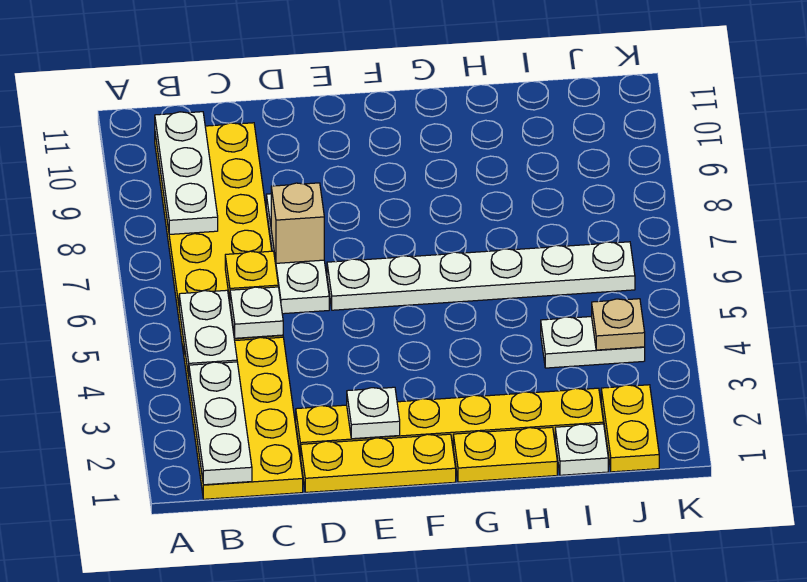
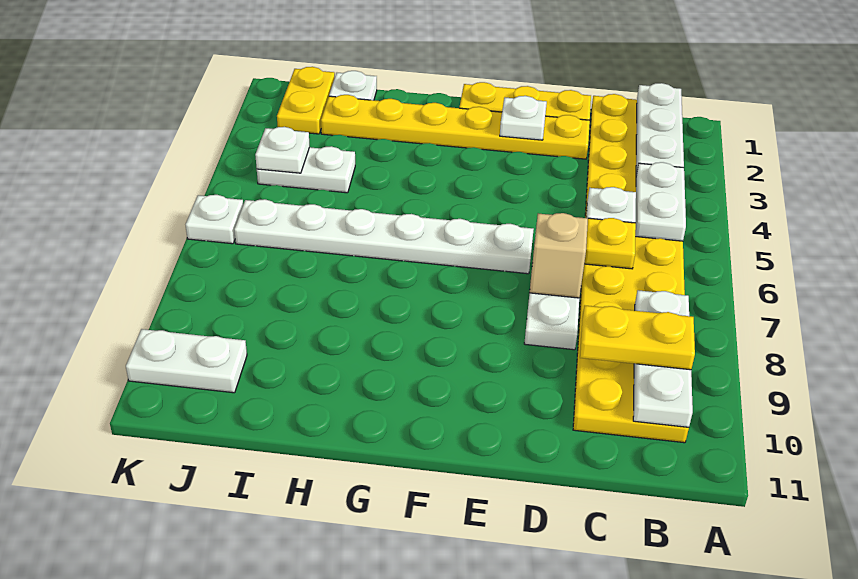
yellow plate G1:H1 level 1 -> yellow plate B9:C9 level 3
tan plate J4 level 2 -> white plate J4 level 2
none -> white plate J10:K10 level 1
none -> white plate K6 level 1

